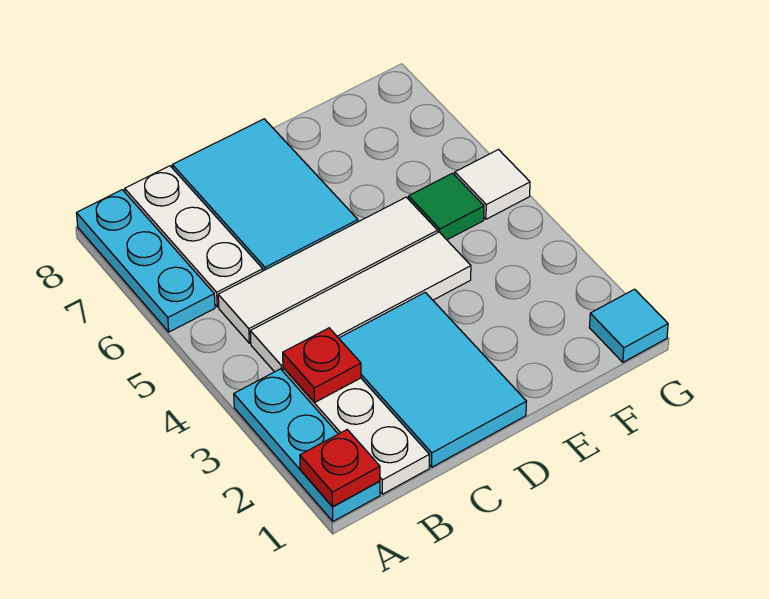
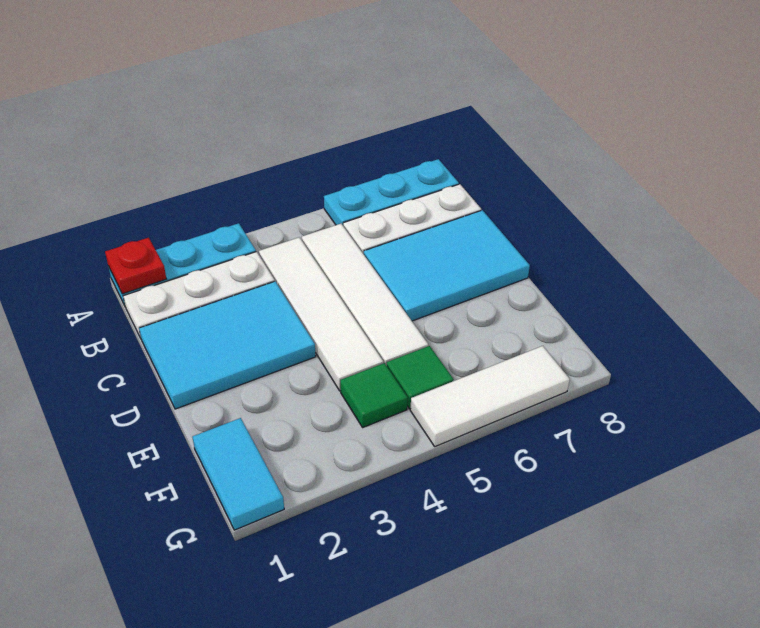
red plate B3 level 2 -> none
none -> green tile F4 level 1
cyan tile G1 level 1 -> cyan tile F1:G1 level 1
white tile G5 level 1 -> white tile G5:G7 level 1

